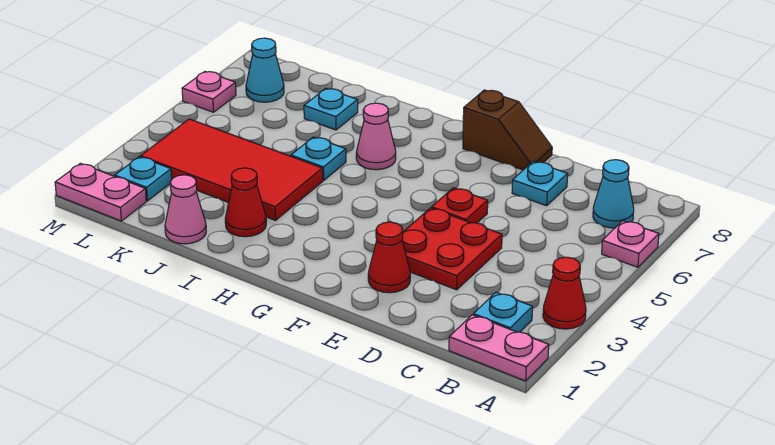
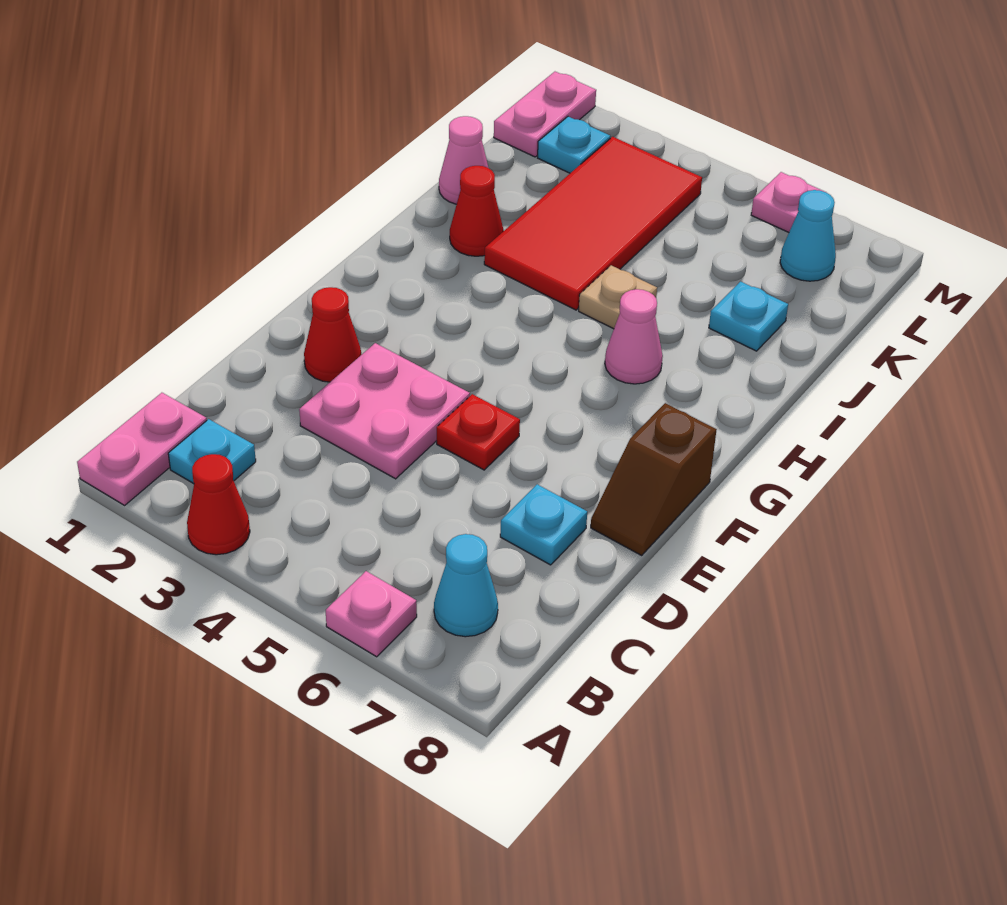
red plate D3:E4 level 1 -> pink plate D3:E4 level 1
cyan plate I5 level 1 -> tan plate I5 level 1

